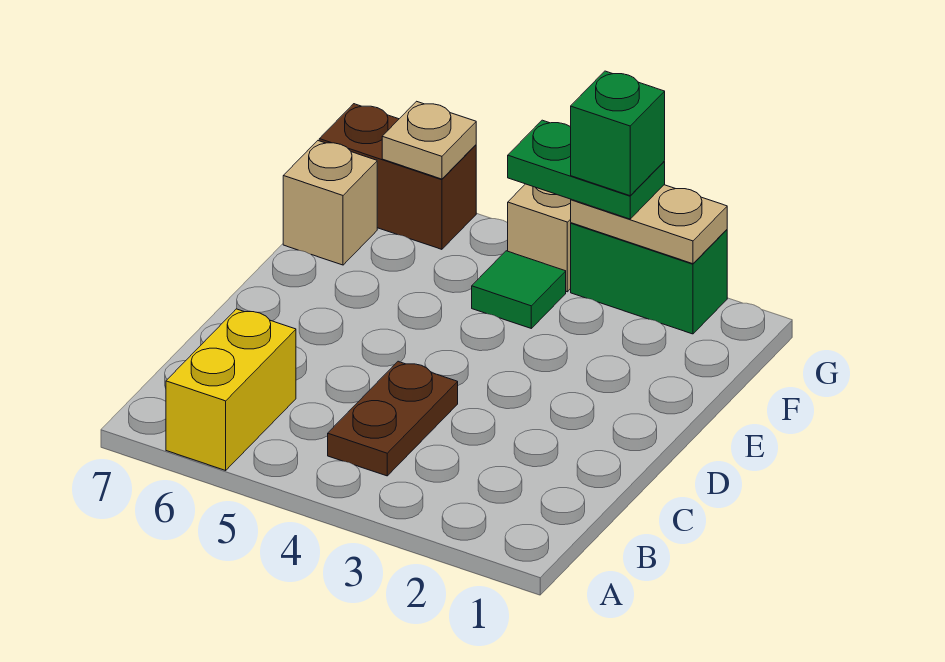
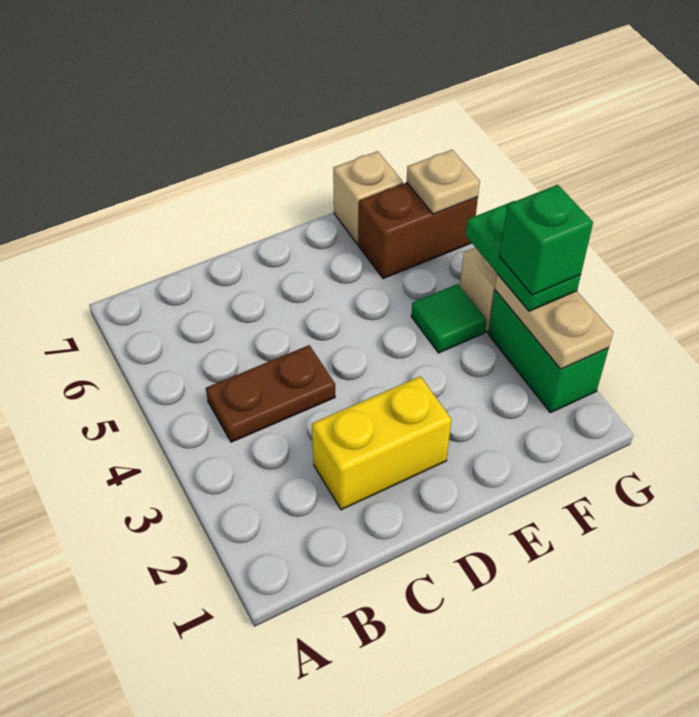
yellow brick A6:B6 level 1 -> yellow brick C2:D2 level 1
brown brick G6:G7 level 1 -> brown brick F6:G6 level 1

